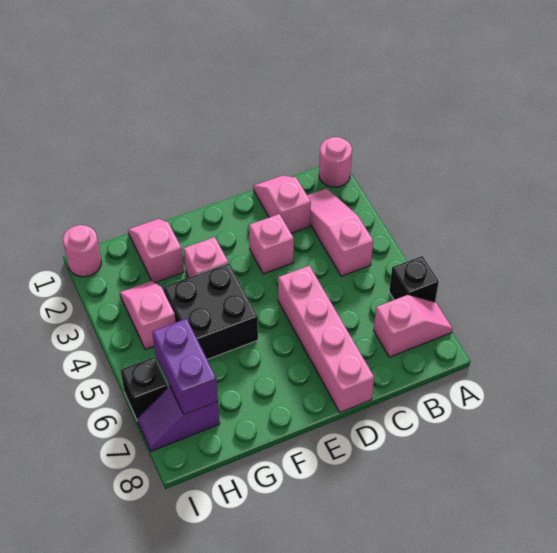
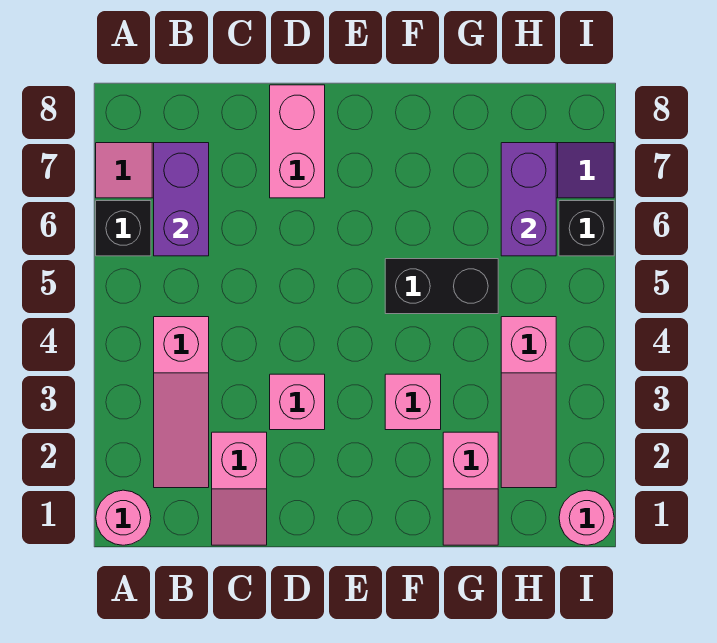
none -> purple brick B6:B7 level 2
pink brick D5:D8 level 1 -> pink brick D7:D8 level 1
black brick F4:G5 level 1 -> black brick F5:G5 level 1
pink slope H3:H4 level 1 top 4 -> pink slope H2:H4 level 1 top 4

